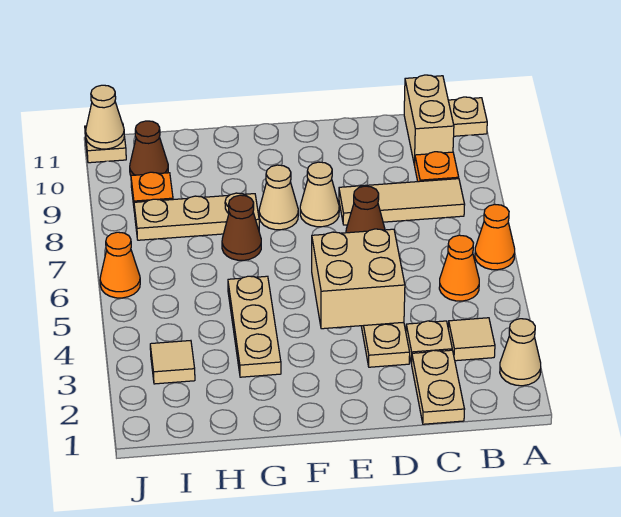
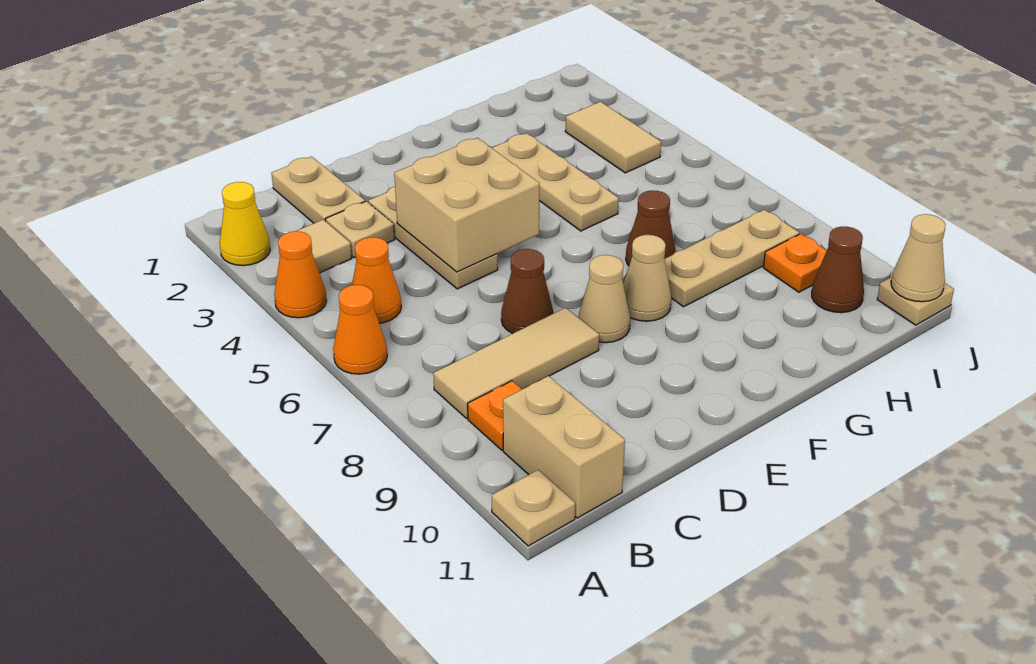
tan cone A2 level 1 -> yellow cone A2 level 1
tan tile I3 level 1 -> tan tile I3:I4 level 1
orange cone J6 level 1 -> orange cone A4 level 1

